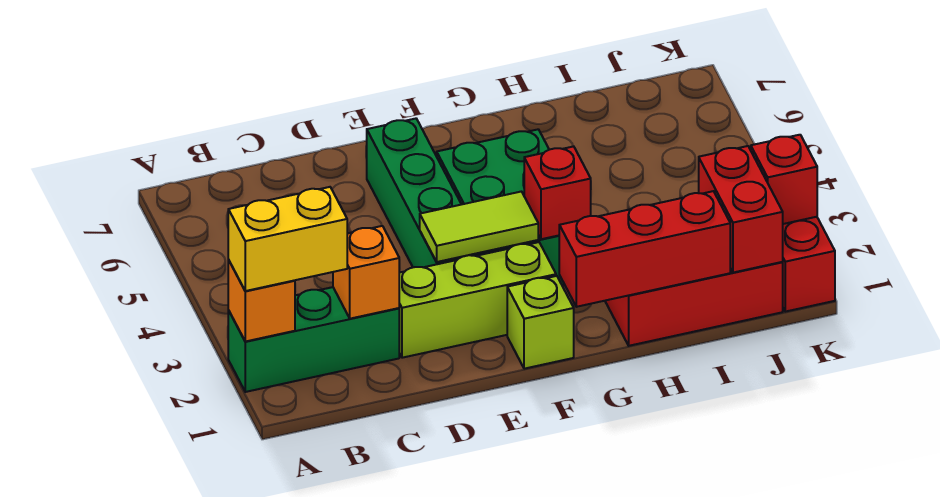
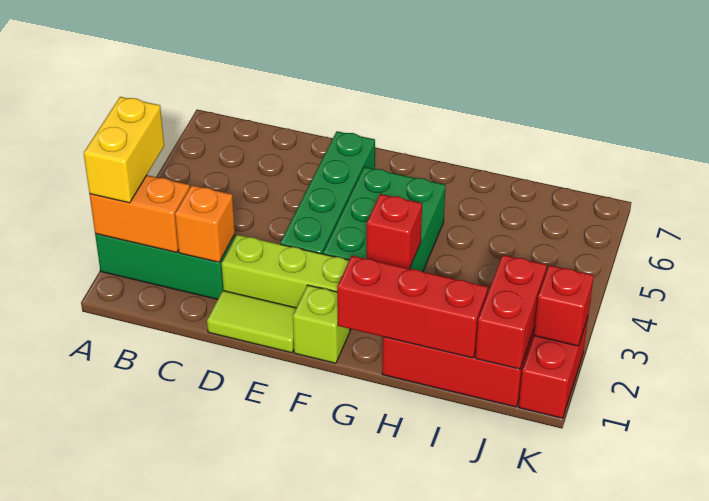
orange brick A2 level 2 -> orange brick A2:B2 level 2
yellow brick A2:B2 level 3 -> yellow brick A2:A3 level 3
lime tile E3:F3 level 2 -> lime tile D1:E1 level 1

